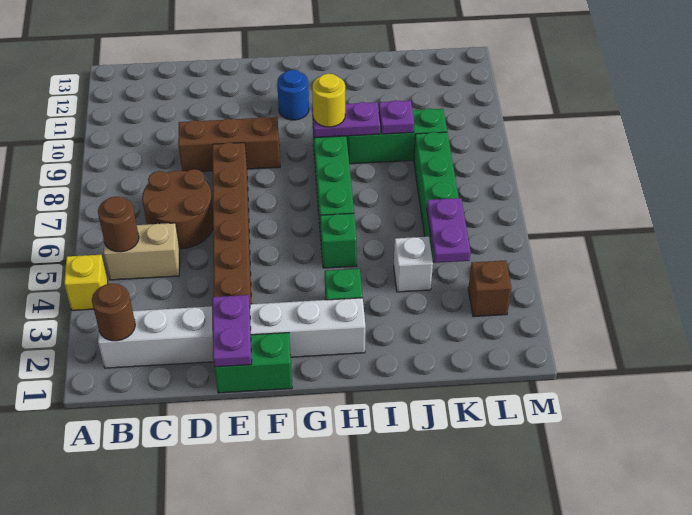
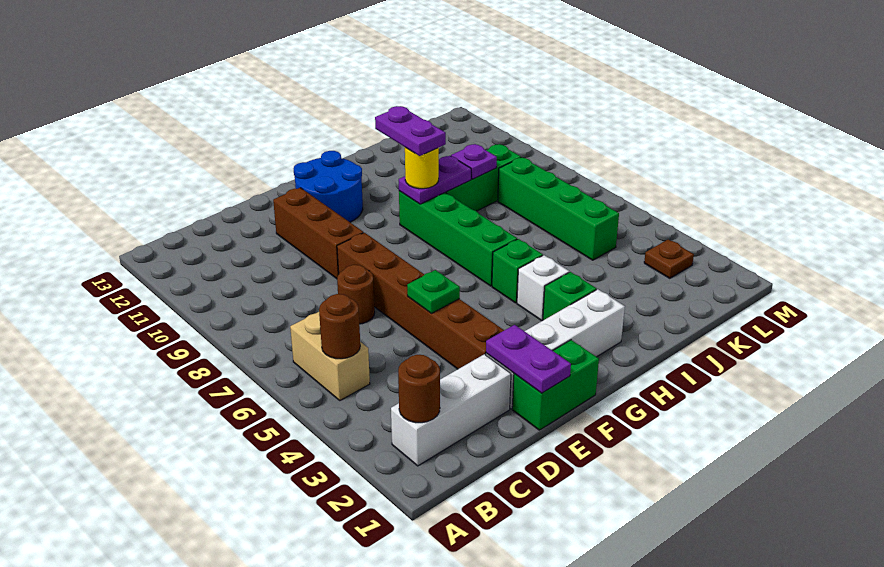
yellow brick A4 level 1 -> none
tan brick B5:C5 level 1 -> tan brick B5:B6 level 1
brown round brick C6:D7 level 1 -> brown round brick D7 level 1
brown brick D9:F9 level 1 -> brown brick E9:E11 level 1
none -> green plate E5 level 2
blue round brick G11 level 1 -> blue round brick F11:G12 level 1
white brick J4 level 1 -> white brick H4 level 1
purple plate K4:K5 level 2 -> purple plate H9:H10 level 4
brown brick L3 level 1 -> brown plate L3 level 1

